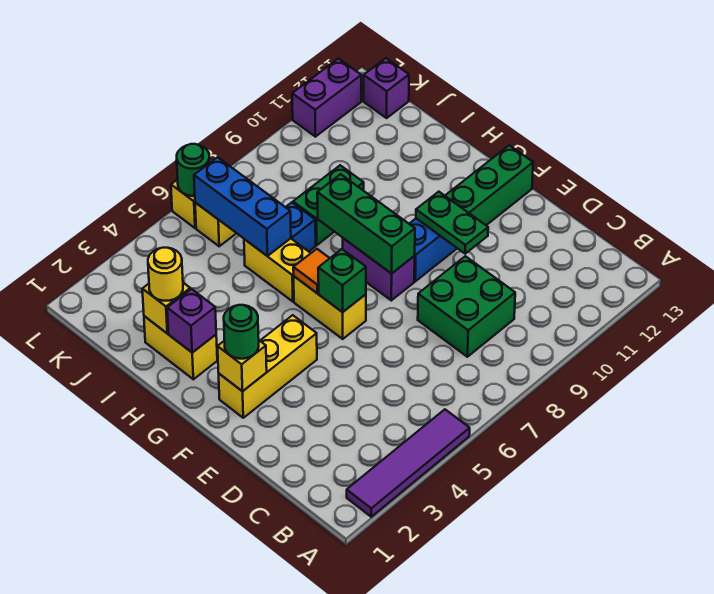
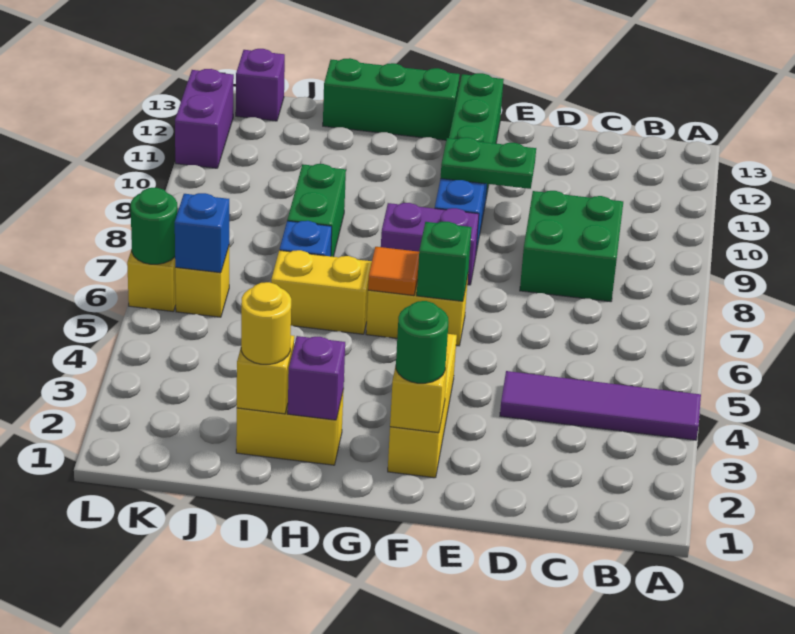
purple tile A2:A5 level 1 -> purple tile A4:D4 level 1
green brick F8:H8 level 2 -> green brick G13:I13 level 1
blue brick I6:K6 level 2 -> blue brick K6 level 2

